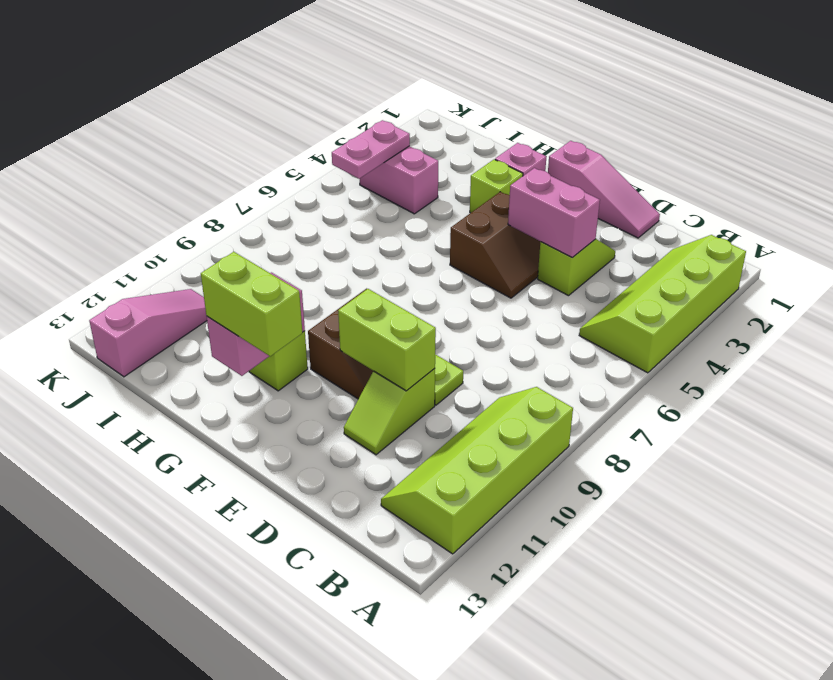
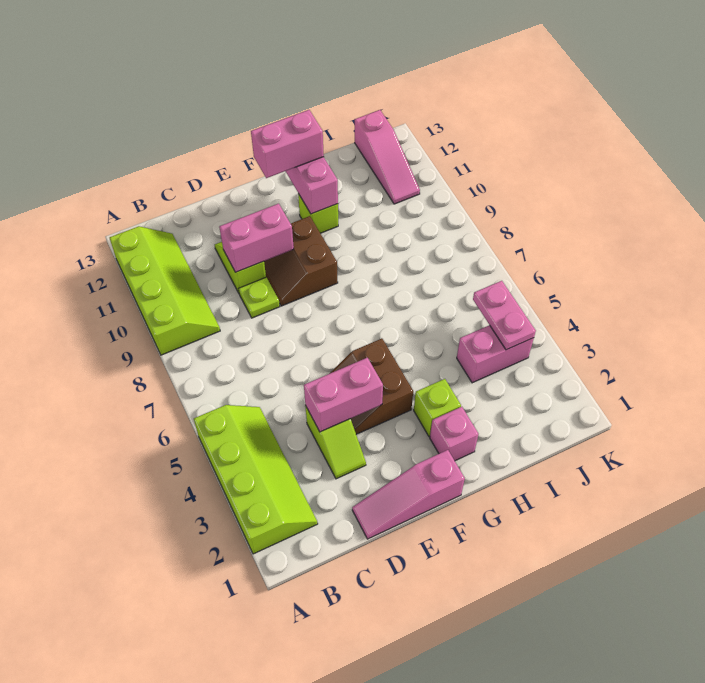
lime brick D10:E10 level 2 -> pink brick D10:E10 level 2
lime brick F12:G12 level 3 -> pink brick F12:G12 level 3

